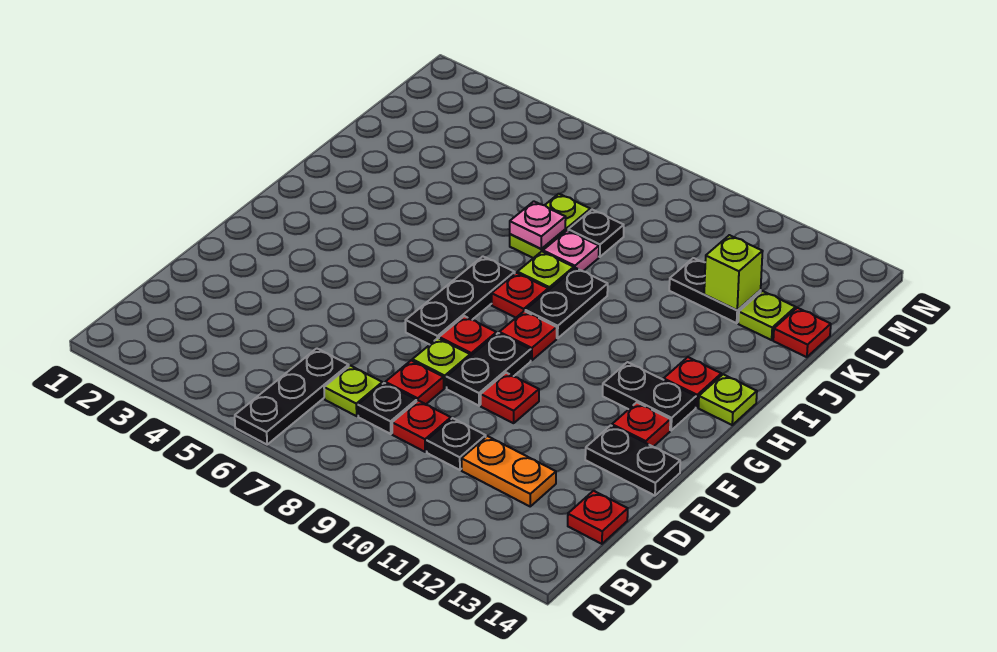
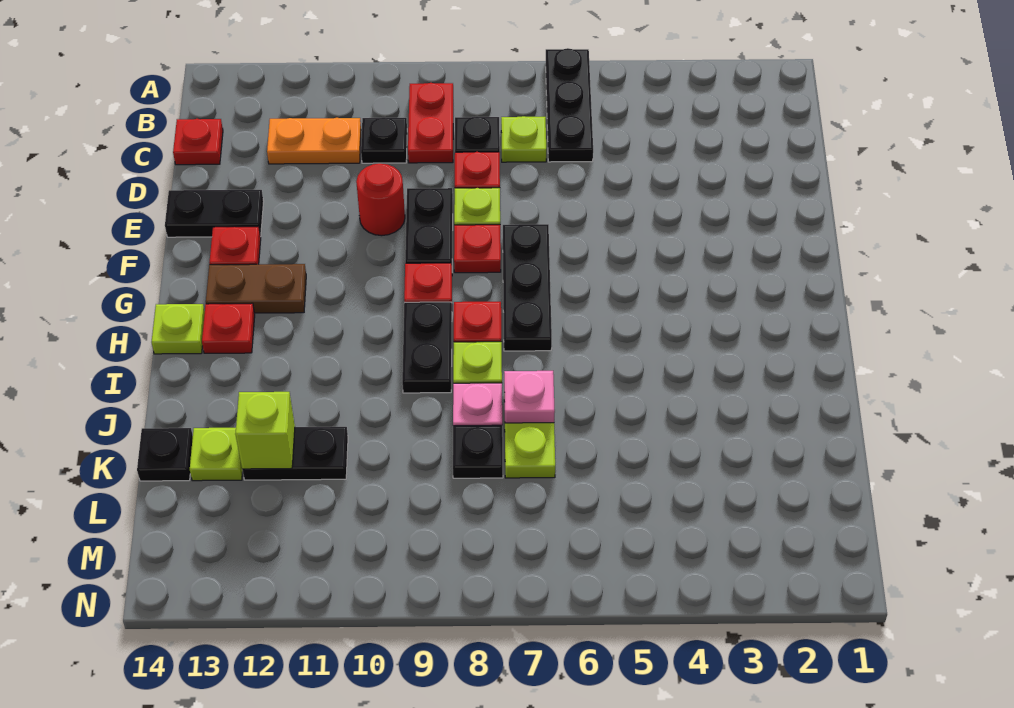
red plate C9 level 1 -> red plate B9:C9 level 1
red plate E10 level 1 -> red round brick E10 level 1
black plate G12:G13 level 1 -> brown plate G12:G13 level 1
red plate K14 level 1 -> black plate K14 level 1

